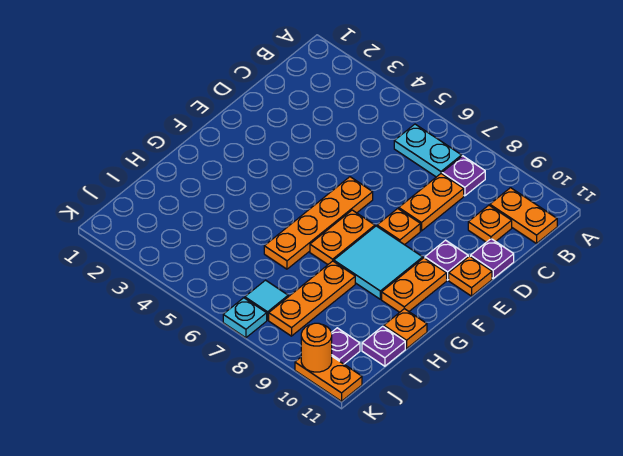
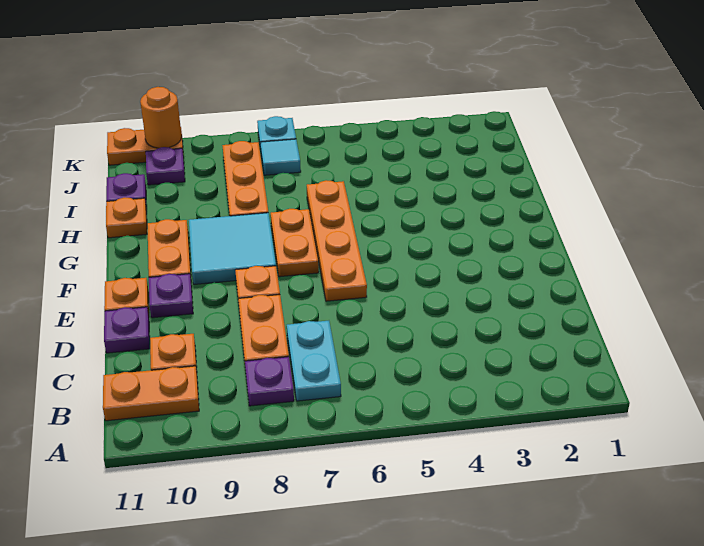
cyan plate B6:B7 level 1 -> cyan plate B7:C7 level 1

